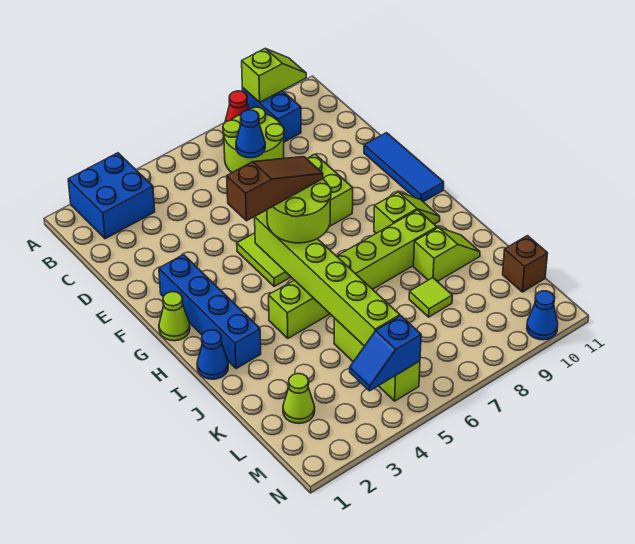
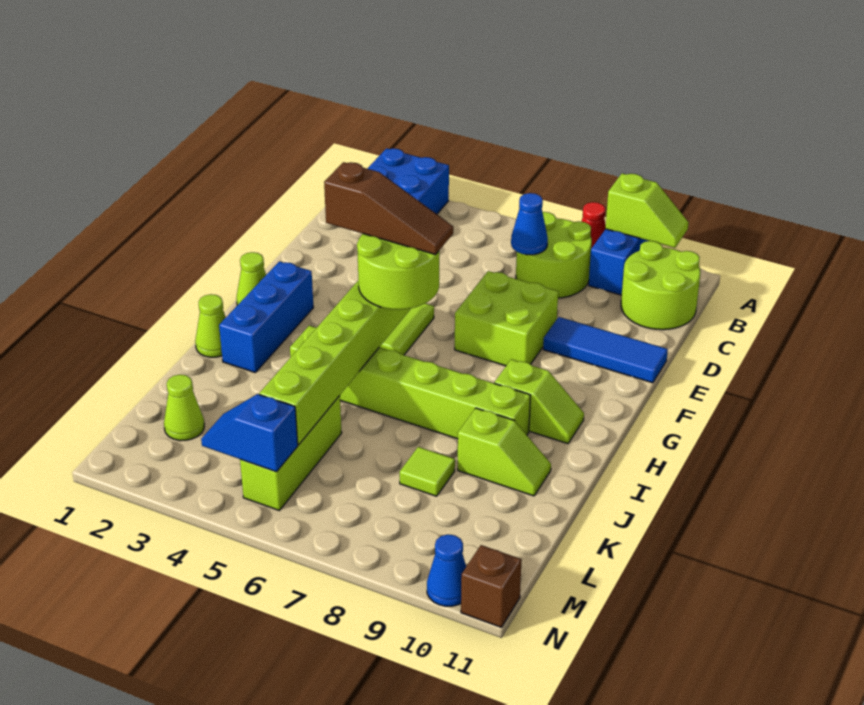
none -> lime round brick B10:C11 level 1
blue tile E11:G11 level 1 -> blue tile E9:E11 level 1
blue brick F2:I2 level 1 -> blue brick G2:I2 level 1
blue cone I1 level 1 -> lime cone I1 level 1
brown brick L11 level 1 -> brown brick N11 level 1

